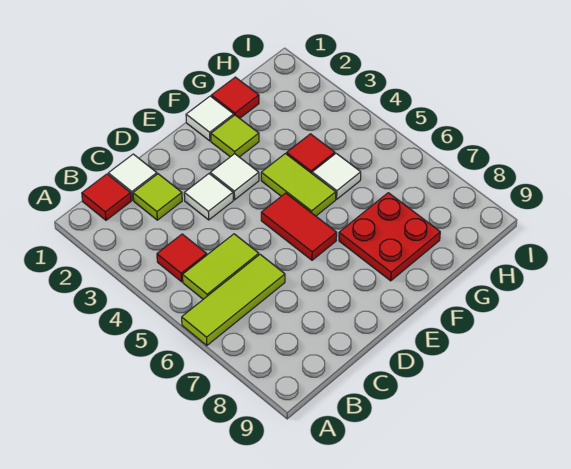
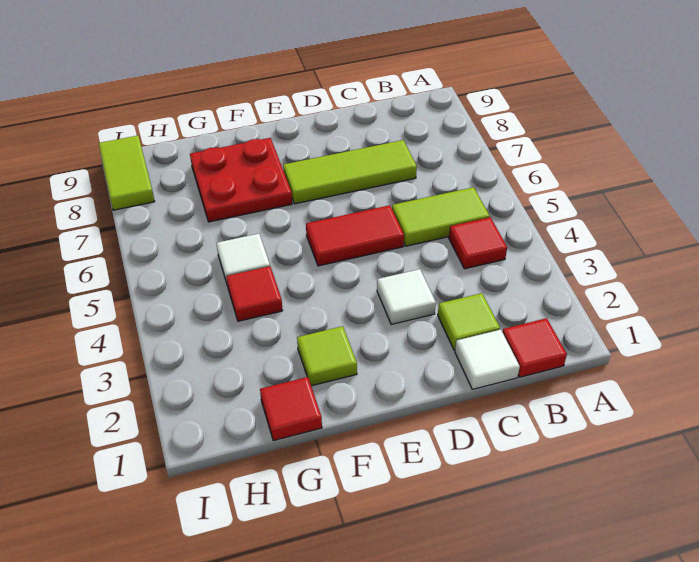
lime tile A6:C6 level 1 -> lime tile C7:E7 level 1
white tile E3 level 1 -> none
red tile E5:E6 level 1 -> red tile D5:E5 level 1
white tile F1 level 1 -> none
lime tile F4:F5 level 1 -> lime tile I8:I9 level 1

